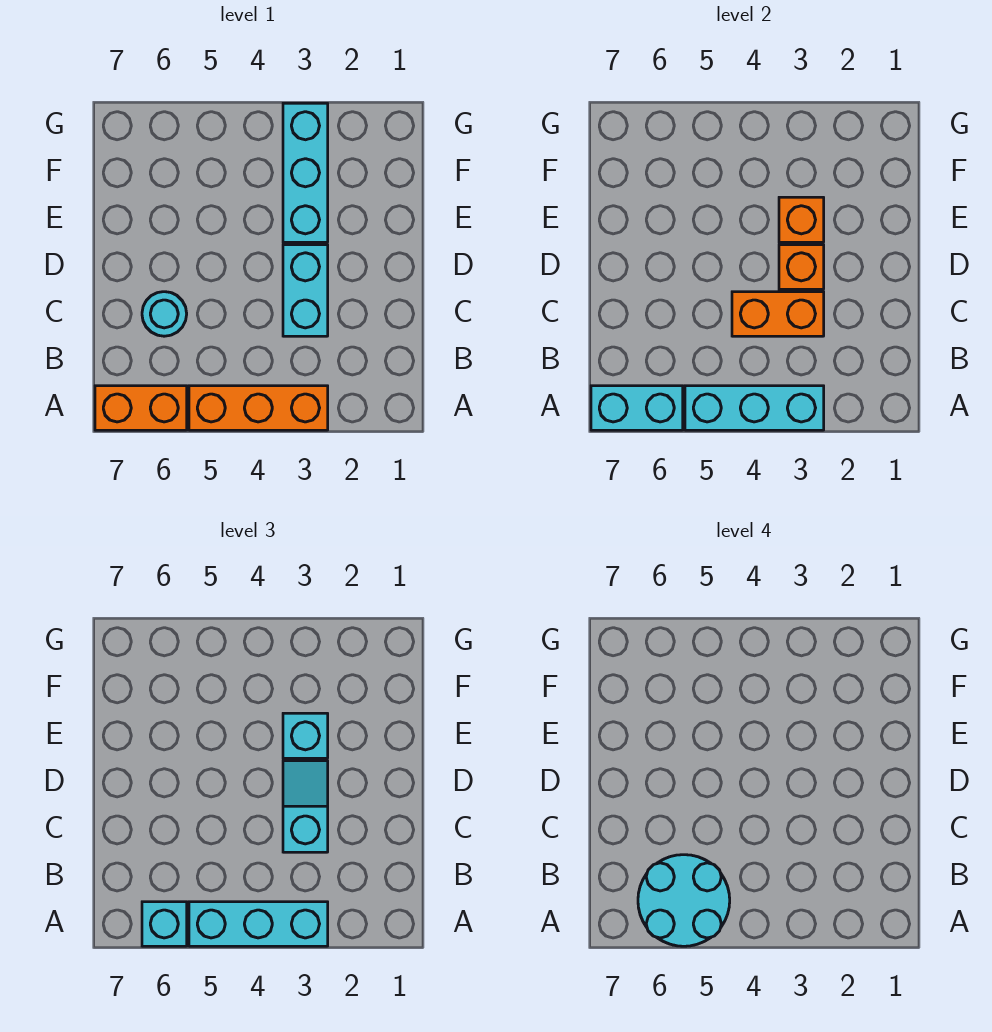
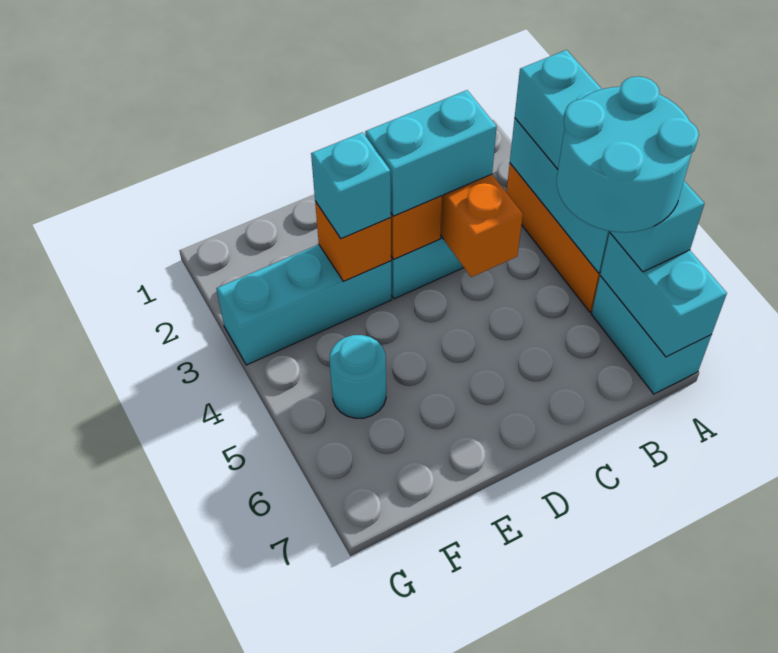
orange brick A6:A7 level 1 -> cyan brick A6:A7 level 1
cyan slope C3:D3 level 3 top C -> cyan brick C3:D3 level 3
cyan round brick C6 level 1 -> cyan round brick F5 level 1

